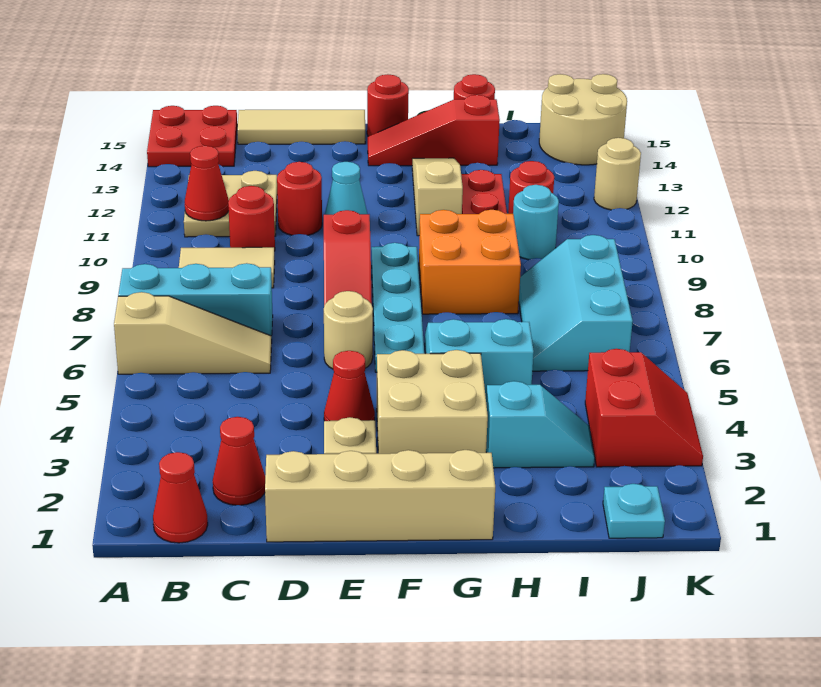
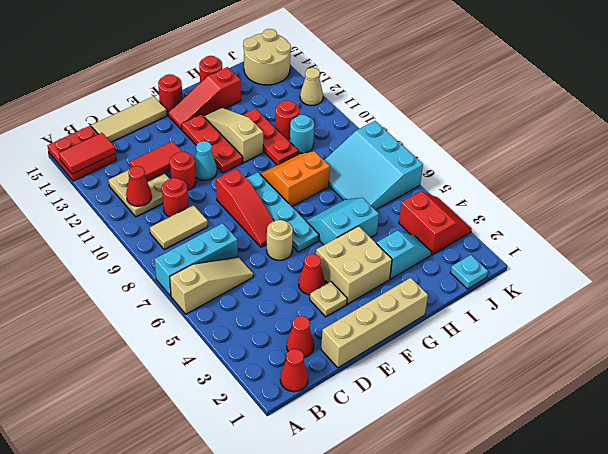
none -> red tile A14:B14 level 2
none -> red tile C12:D12 level 2
none -> red plate F11:F13 level 1
orange brick G8:H9 level 1 -> orange slope G8:H9 level 1 top 8
cyan slope I6:J8 level 1 top J -> cyan slope I6:K8 level 1 top K
tan round brick K12 level 1 -> tan cone K12 level 1

